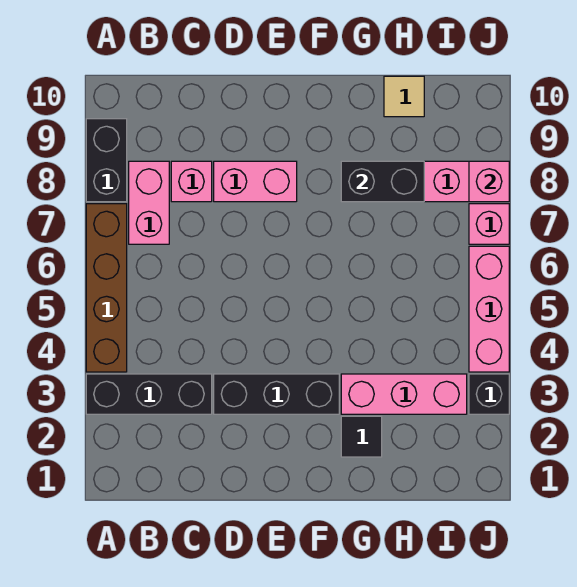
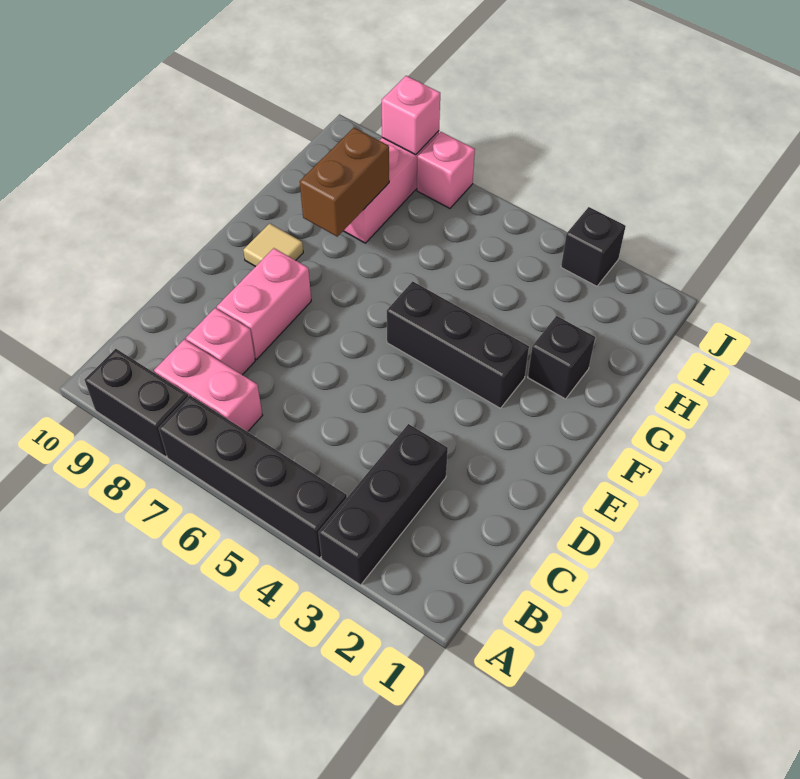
brown brick A4:A7 level 1 -> black brick A4:A7 level 1
black brick D3:F3 level 1 -> black brick F3:F5 level 1
black tile G2 level 1 -> black brick G2 level 1
pink brick G3:I3 level 1 -> none
black brick G8:H8 level 2 -> brown brick G8:H8 level 2
tan tile H10 level 1 -> tan tile F9 level 1
pink brick J4:J6 level 1 -> none

